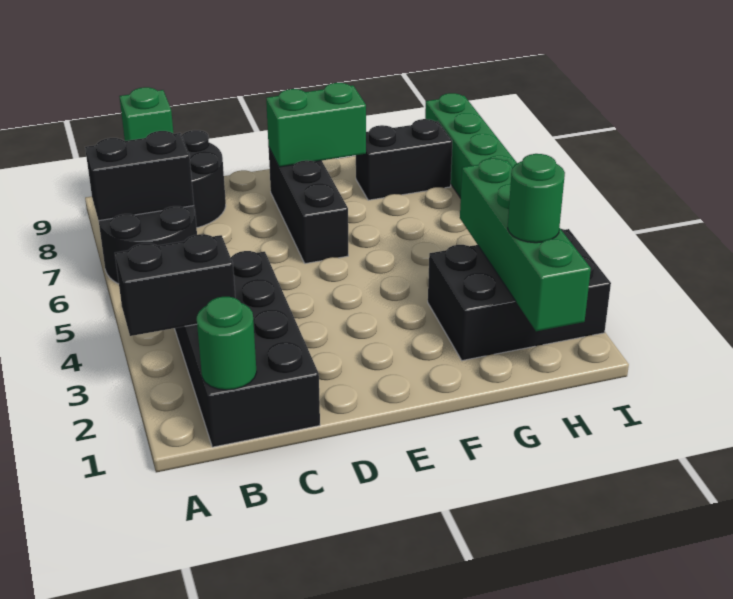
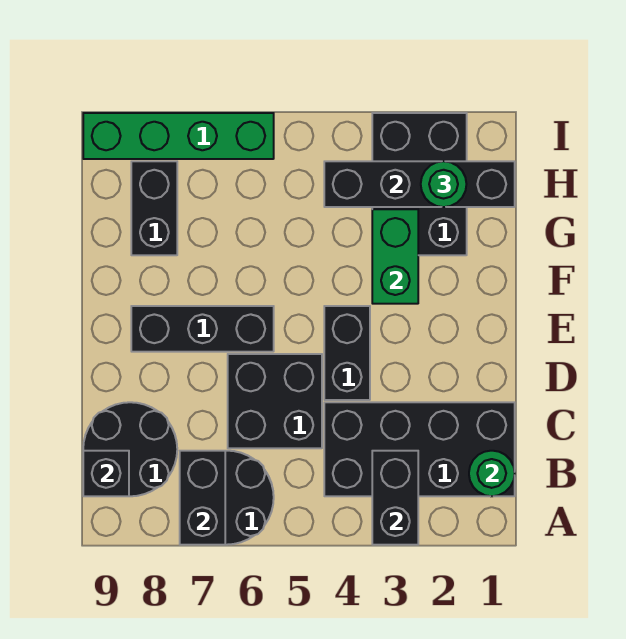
green brick B9 level 2 -> black brick B9 level 2
none -> black brick C5:D6 level 1
none -> black brick D4:E4 level 1
green brick E8:F8 level 2 -> green brick F3:G3 level 2
green brick H1:H4 level 2 -> black brick H1:H4 level 2

